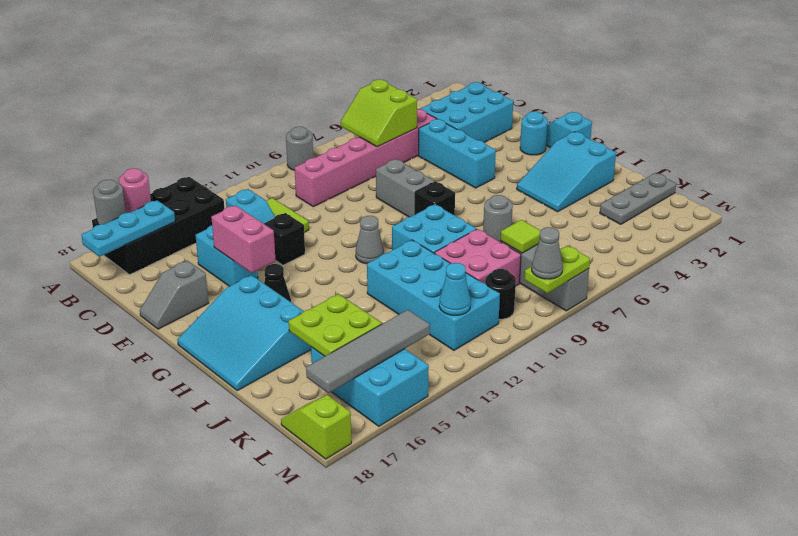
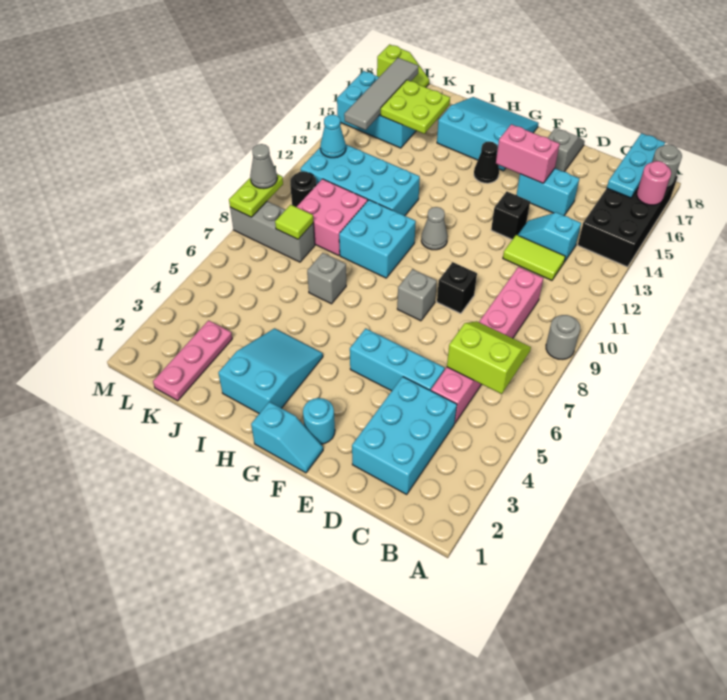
grey brick E8:F8 level 1 -> grey brick F8 level 1
black brick G8 level 1 -> black brick E9 level 1
grey round brick I7 level 1 -> grey brick I7 level 1
grey plate K1:K3 level 1 -> pink plate K1:K3 level 1

